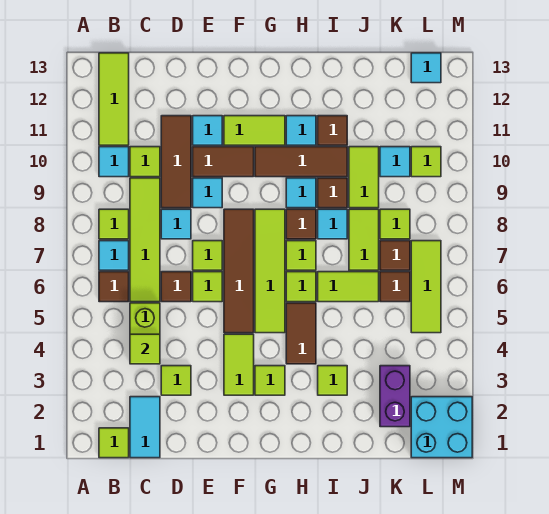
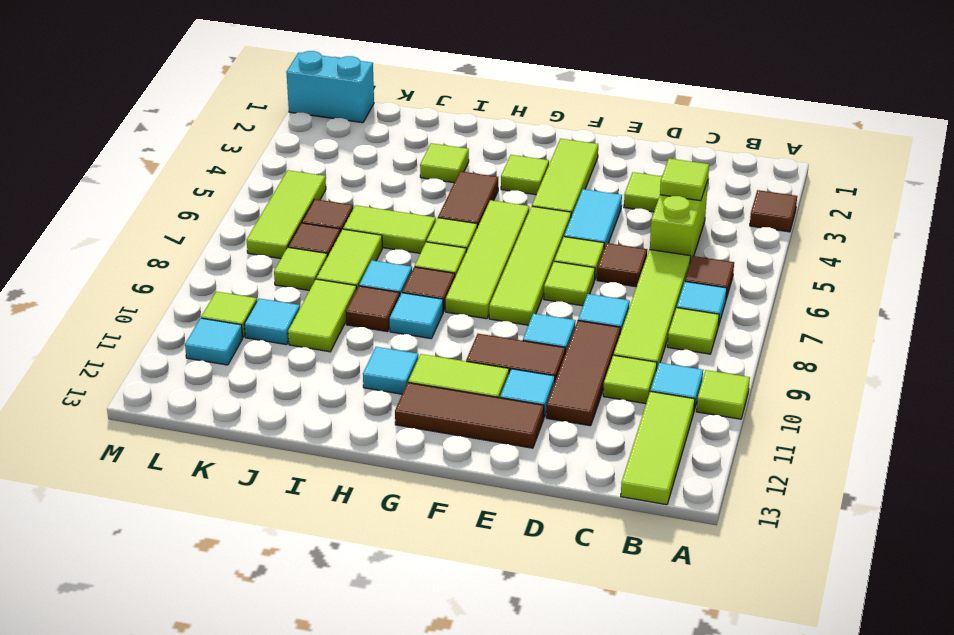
lime tile B1 level 1 -> lime tile A10 level 1
cyan tile C1:C2 level 1 -> cyan tile E4:E5 level 1
lime tile F3:F4 level 1 -> lime tile F2:F4 level 1
brown tile F5:F8 level 1 -> lime tile F5:F8 level 1
brown tile G10:I10 level 1 -> brown tile E12:G12 level 1
brown tile I11 level 1 -> brown tile A3 level 1
purple brick K2:K3 level 1 -> none
cyan brick L1:M2 level 1 -> cyan brick L1:M1 level 1
cyan tile L13 level 1 -> cyan tile L11 level 1

